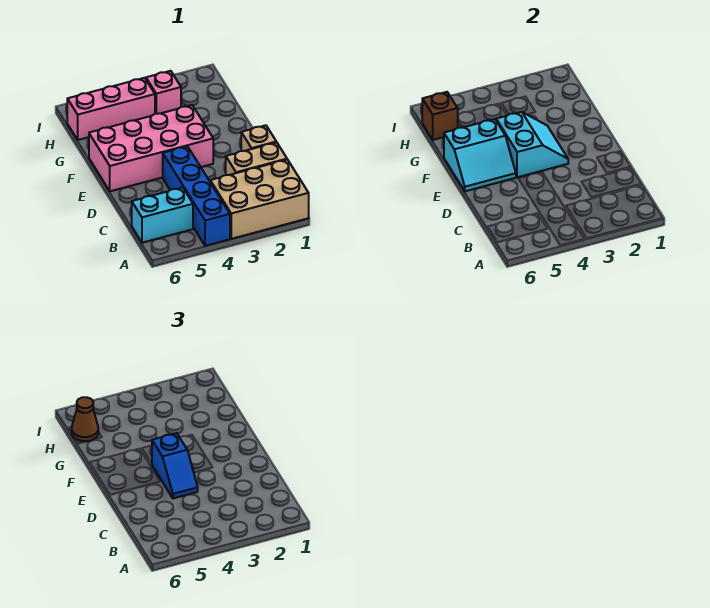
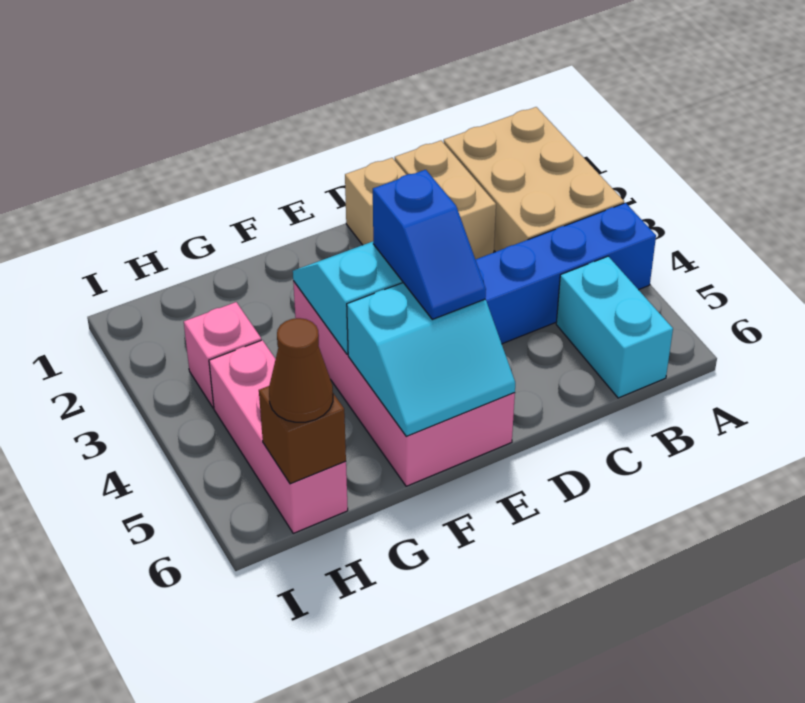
blue slope D4:E4 level 3 top E -> blue slope E4:E5 level 3 top 4
cyan slope E5:F6 level 2 top F -> cyan slope E5:F6 level 2 top 5

